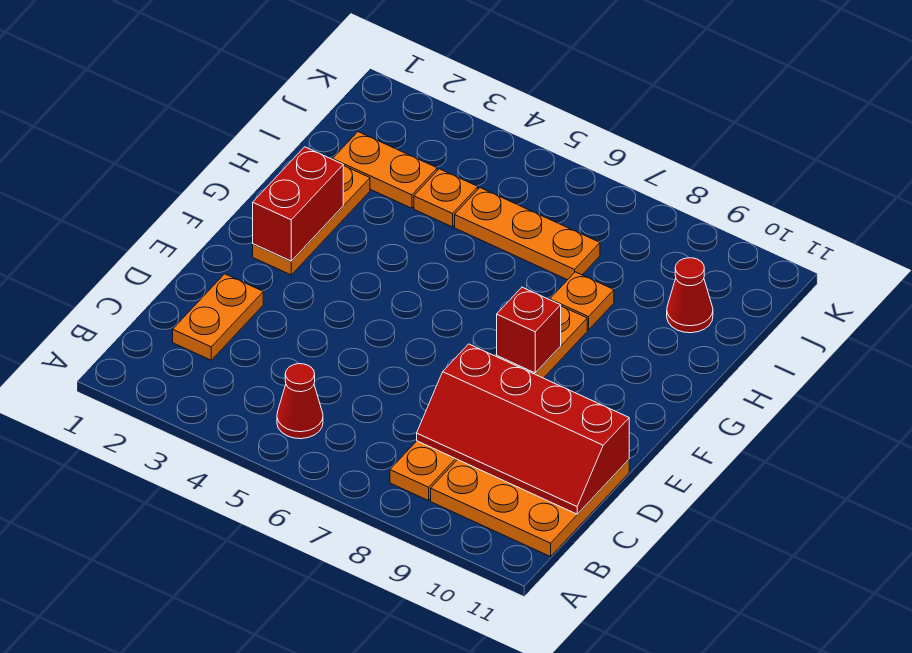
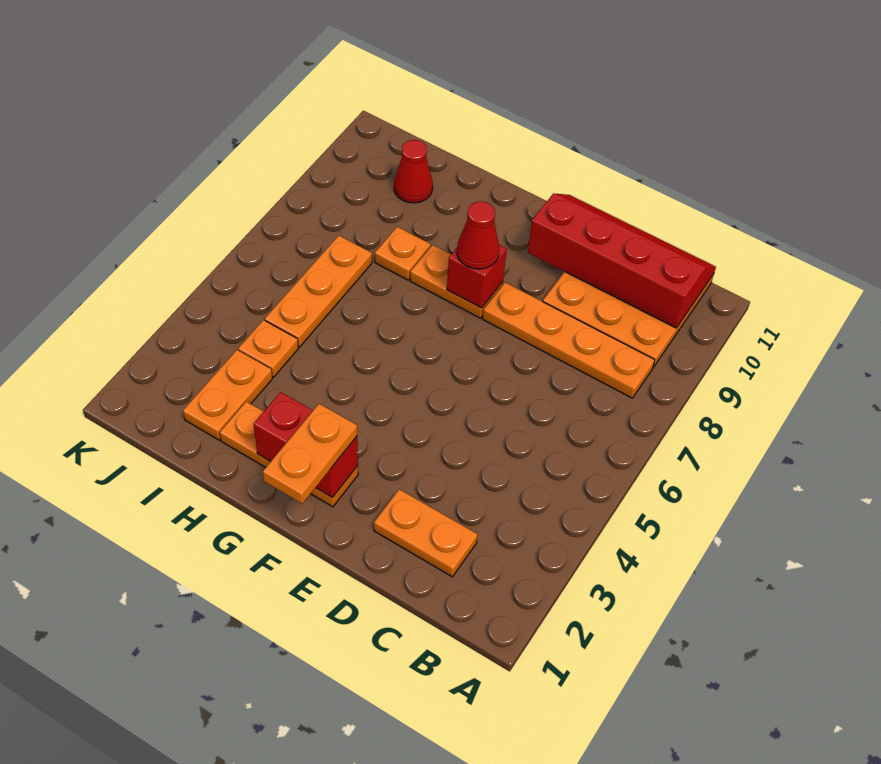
red cone B5 level 1 -> red cone F8 level 3
red slope C8:D11 level 2 top D -> red slope B10:E11 level 2 top 10
none -> orange plate F1:F2 level 3

